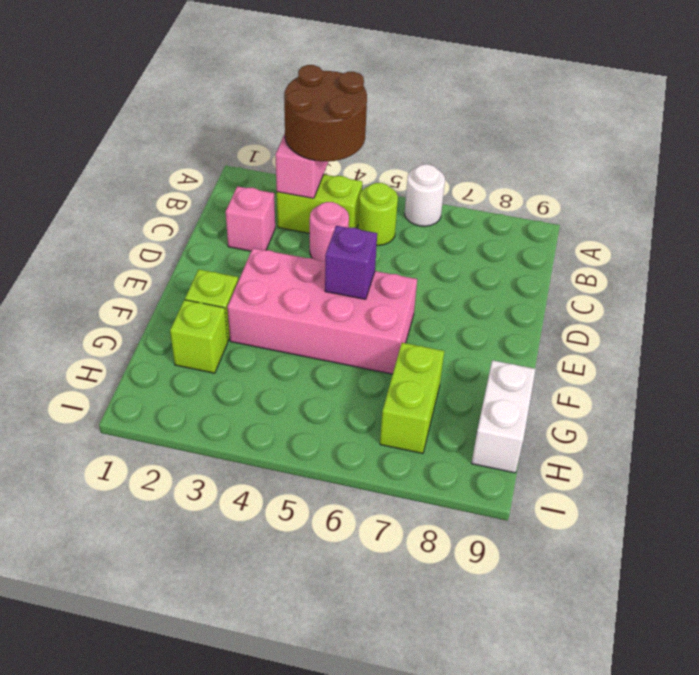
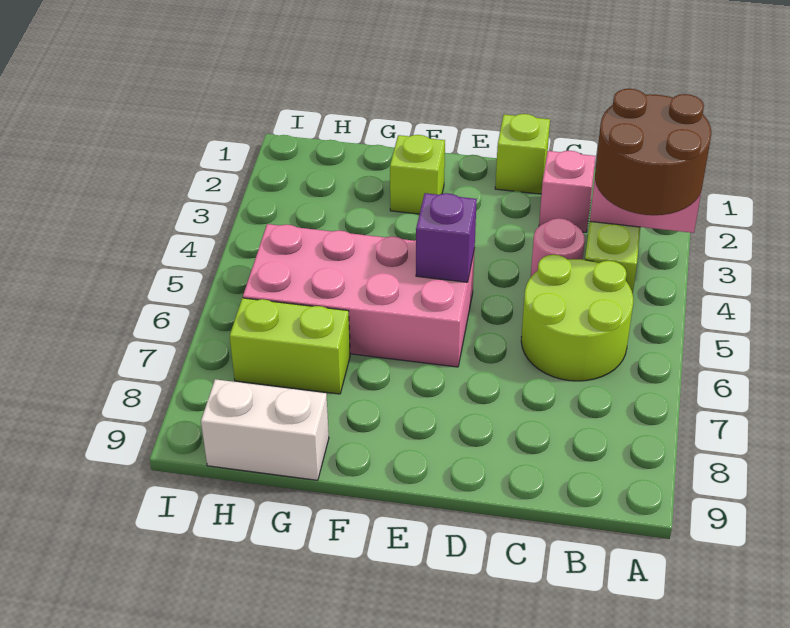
white round brick A6 level 1 -> none
lime round brick B5 level 1 -> lime round brick B5:C6 level 1
pink brick E3:F6 level 1 -> pink brick E5:H6 level 1
lime brick G2 level 1 -> lime brick D1 level 1

